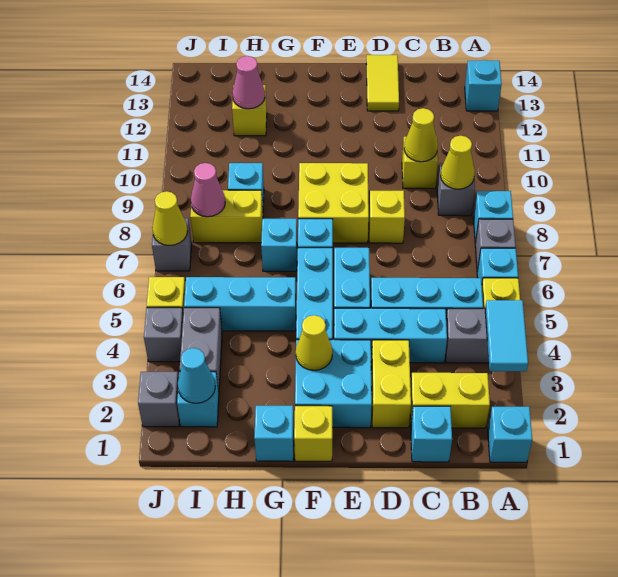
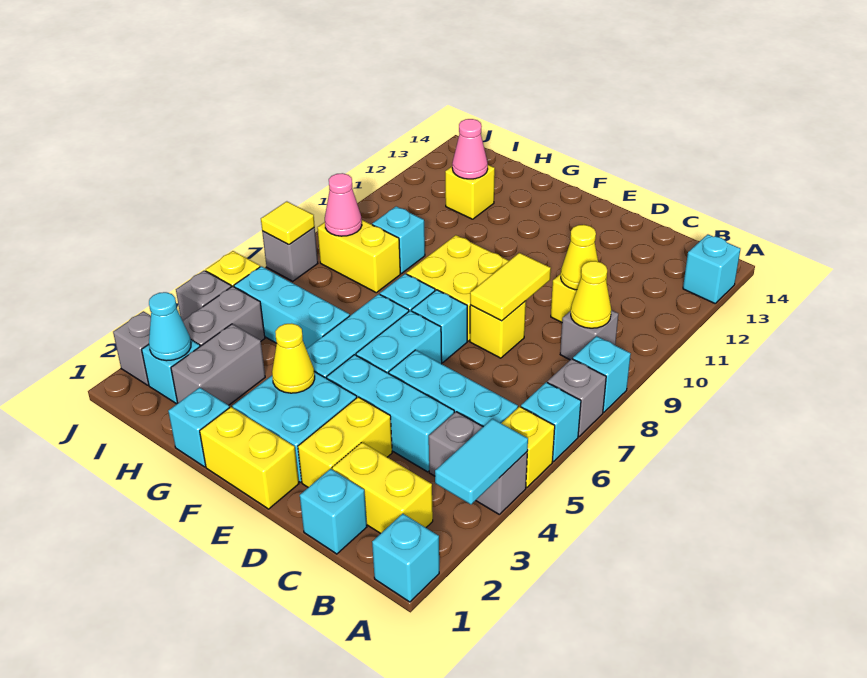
yellow tile D13:D14 level 1 -> yellow tile D8:D9 level 2
yellow brick F1 level 1 -> yellow brick E1:F1 level 1
cyan brick G7 level 1 -> cyan brick E7 level 1
none -> grey brick H2:H3 level 1
yellow cone J7 level 2 -> yellow tile J7 level 2

